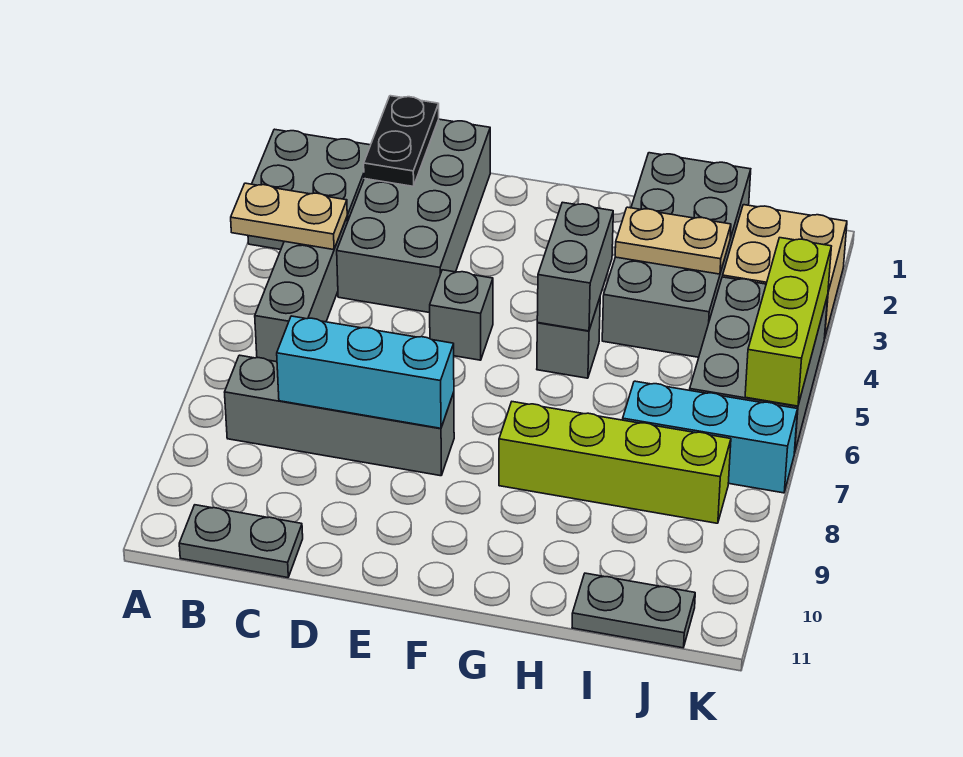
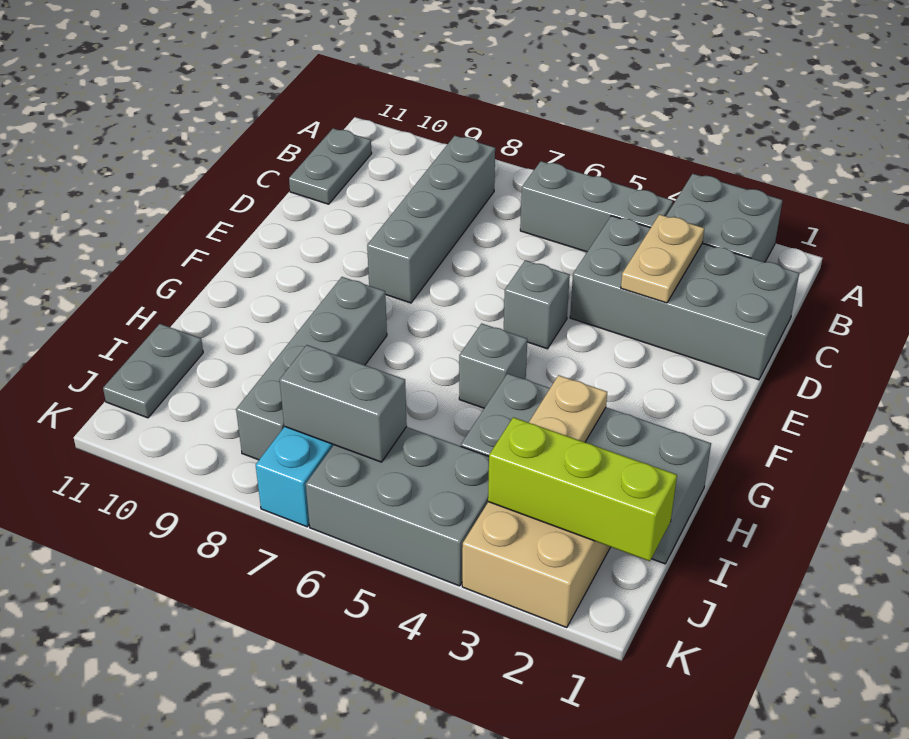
tan plate A4:B4 level 2 -> tan plate C3:D3 level 2
black plate C1:C2 level 2 -> none
cyan brick C8:E8 level 2 -> none
grey brick G4:G5 level 2 -> grey brick J6:J7 level 2
lime brick G8:J8 level 1 -> grey brick G8:J8 level 1
lime brick K4:K6 level 2 -> lime brick J1:J3 level 2

